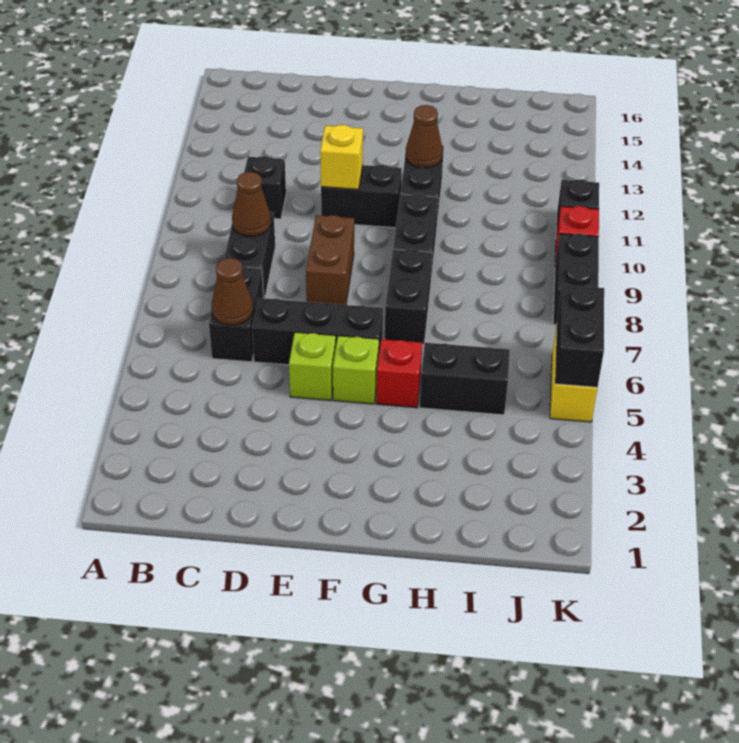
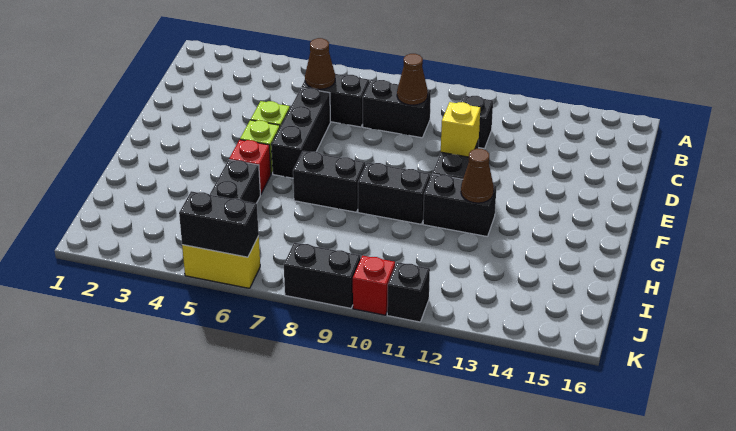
brown brick E8:E9 level 1 -> none

